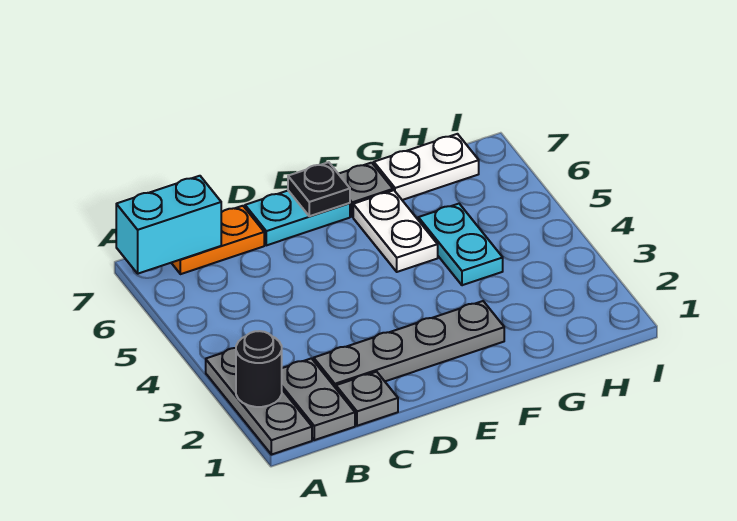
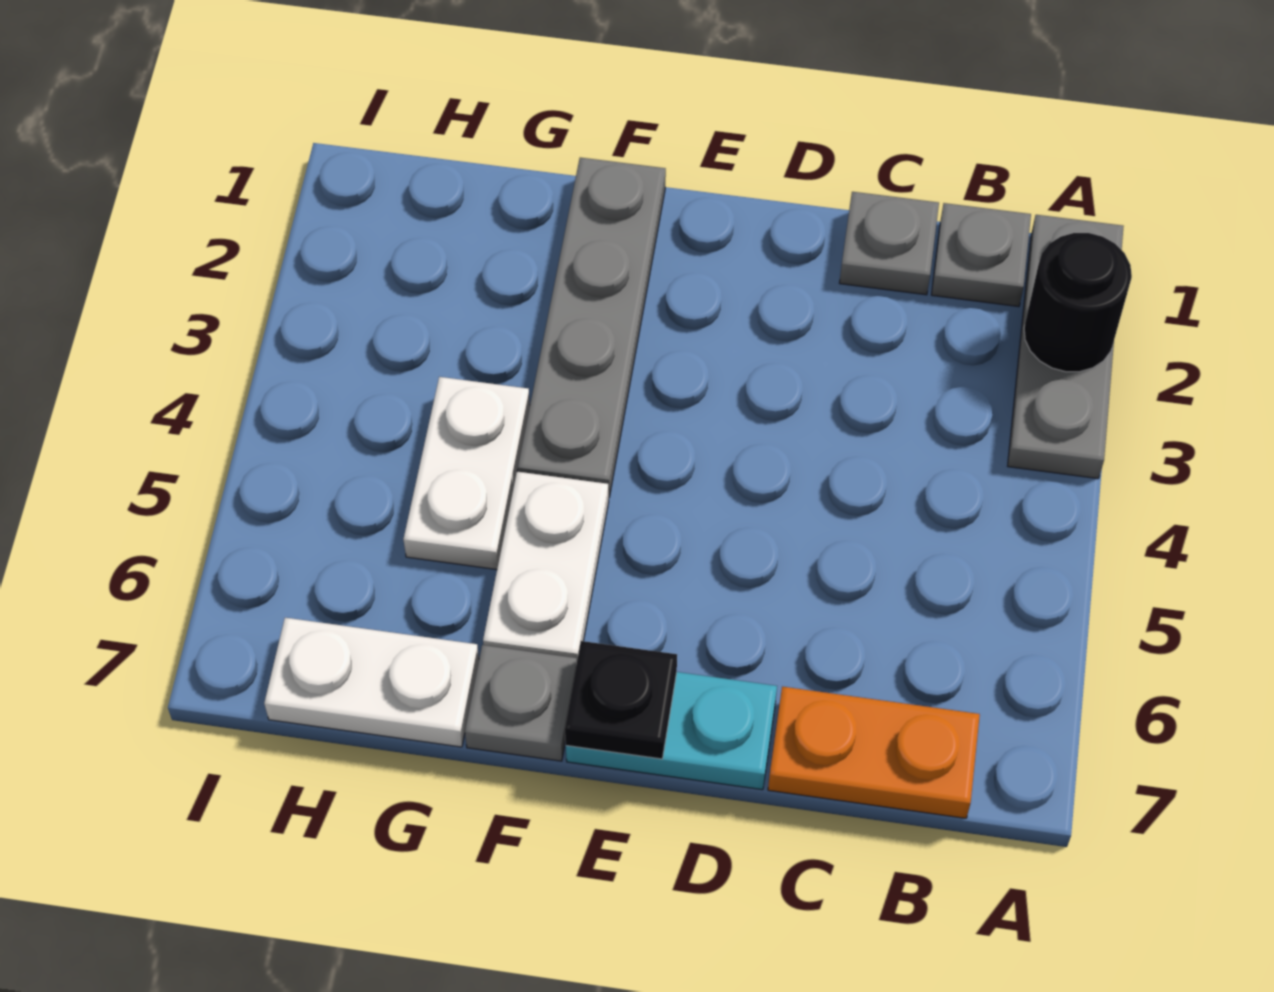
cyan brick A7:B7 level 2 -> none
grey plate B1:B2 level 1 -> grey plate B1 level 1
grey plate C2:F2 level 1 -> grey plate F1:F4 level 1
cyan plate G4:G5 level 1 -> white plate G4:G5 level 1

